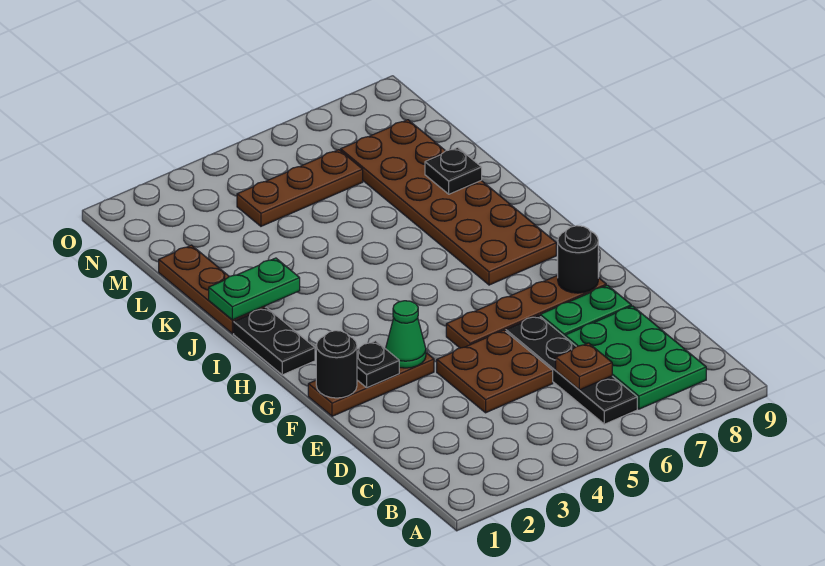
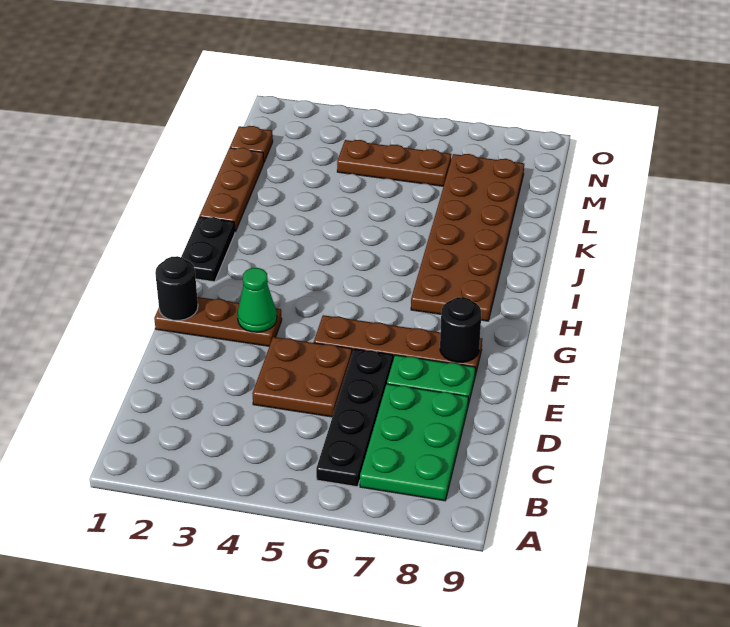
brown plate C6 level 2 -> brown plate M1 level 1
black plate F2 level 2 -> none
green plate J1:J2 level 2 -> none
black plate K8 level 2 -> none

